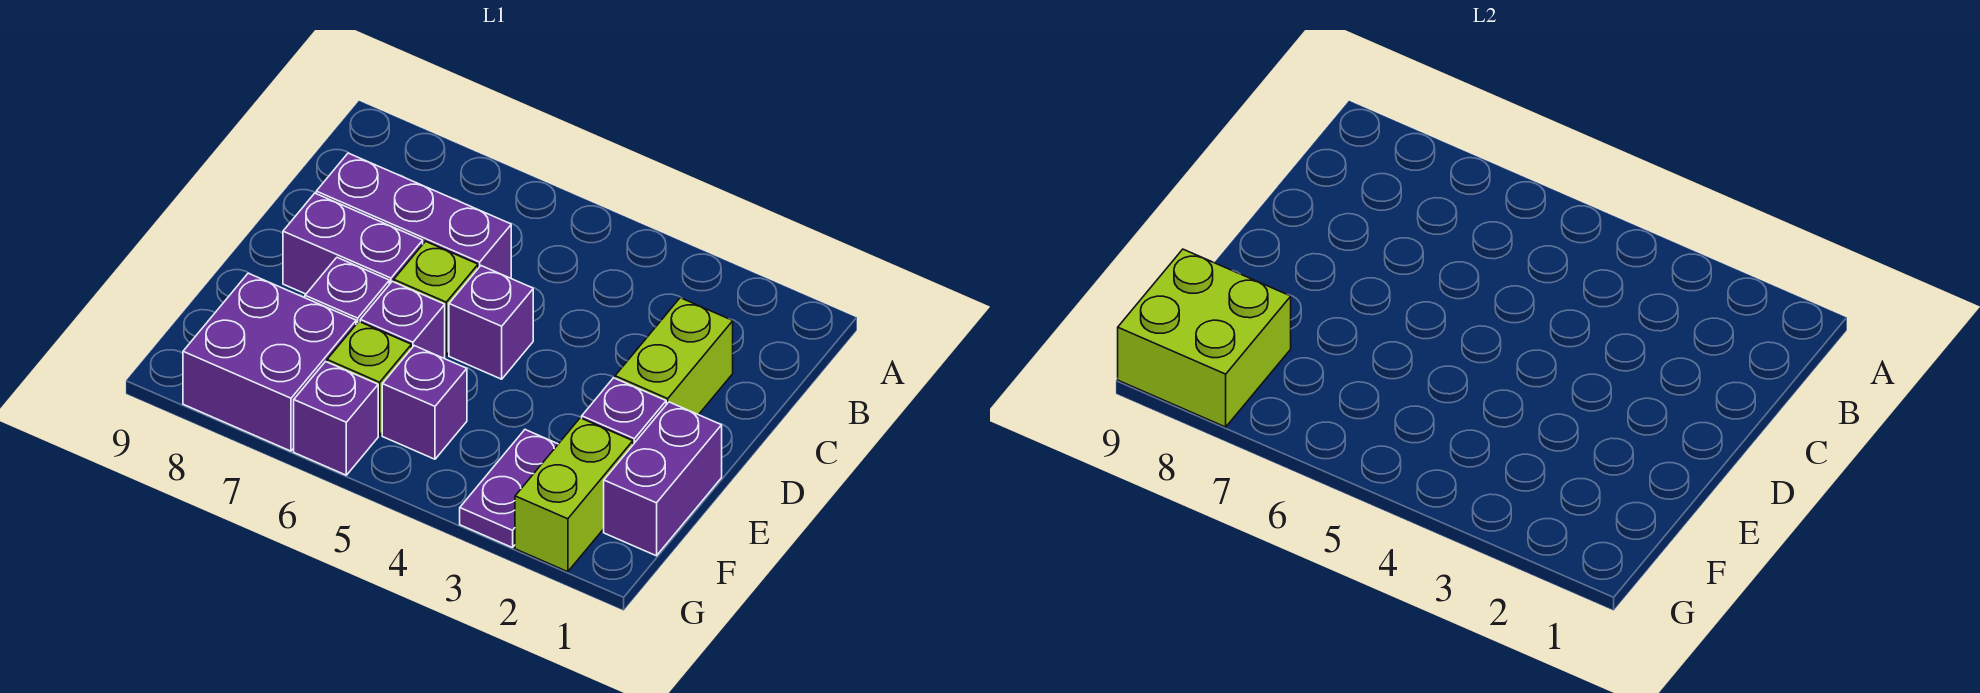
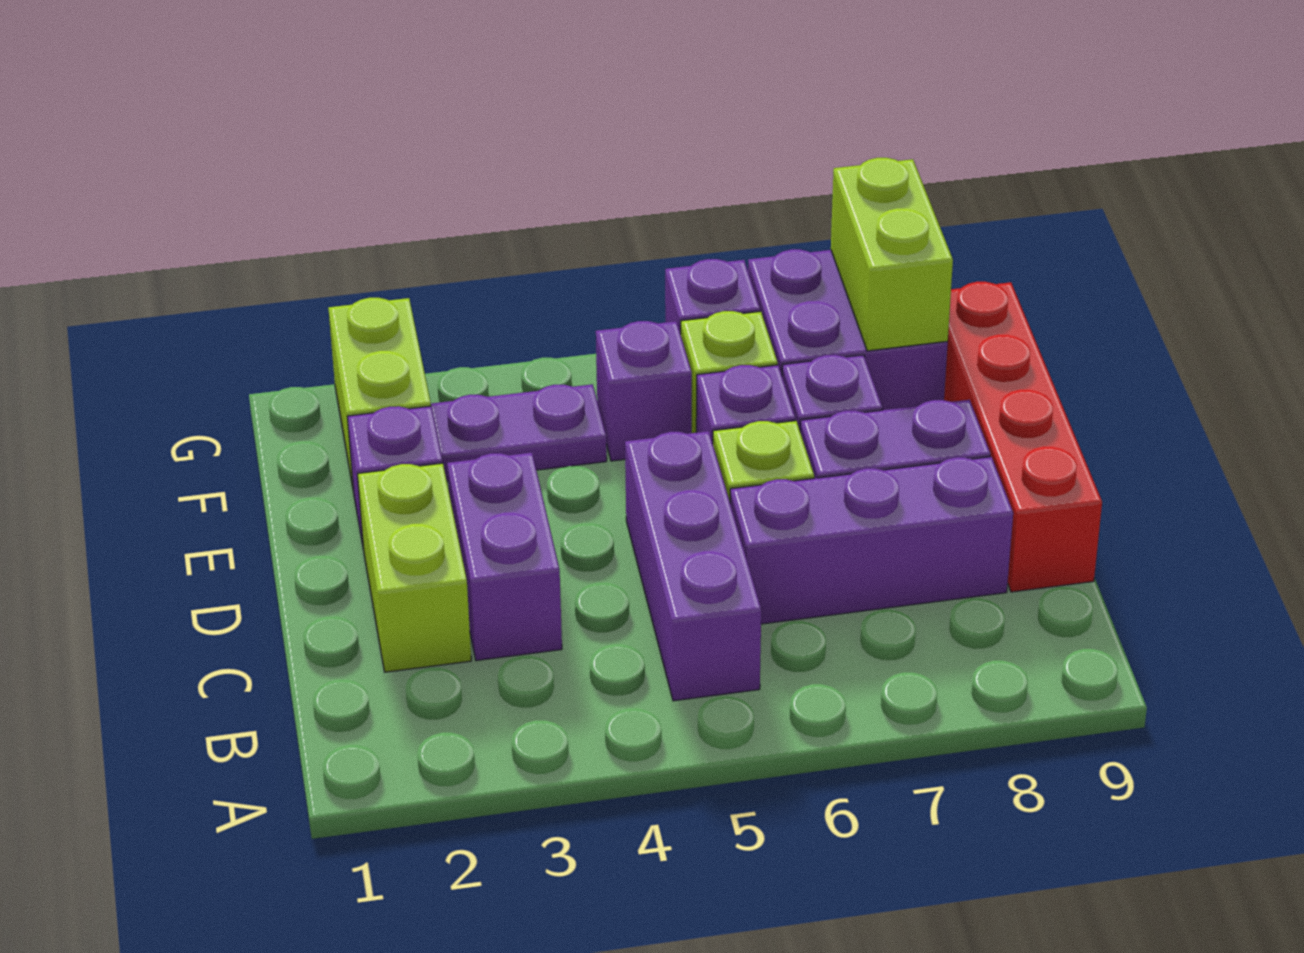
none -> red brick C9:F9 level 1
purple brick D5 level 1 -> purple brick B5:D5 level 1
purple brick E1:F1 level 1 -> purple brick C3:D3 level 1
purple plate F3:G3 level 1 -> purple plate F3:F4 level 1
lime brick F8:G9 level 2 -> lime brick F8:G8 level 2

